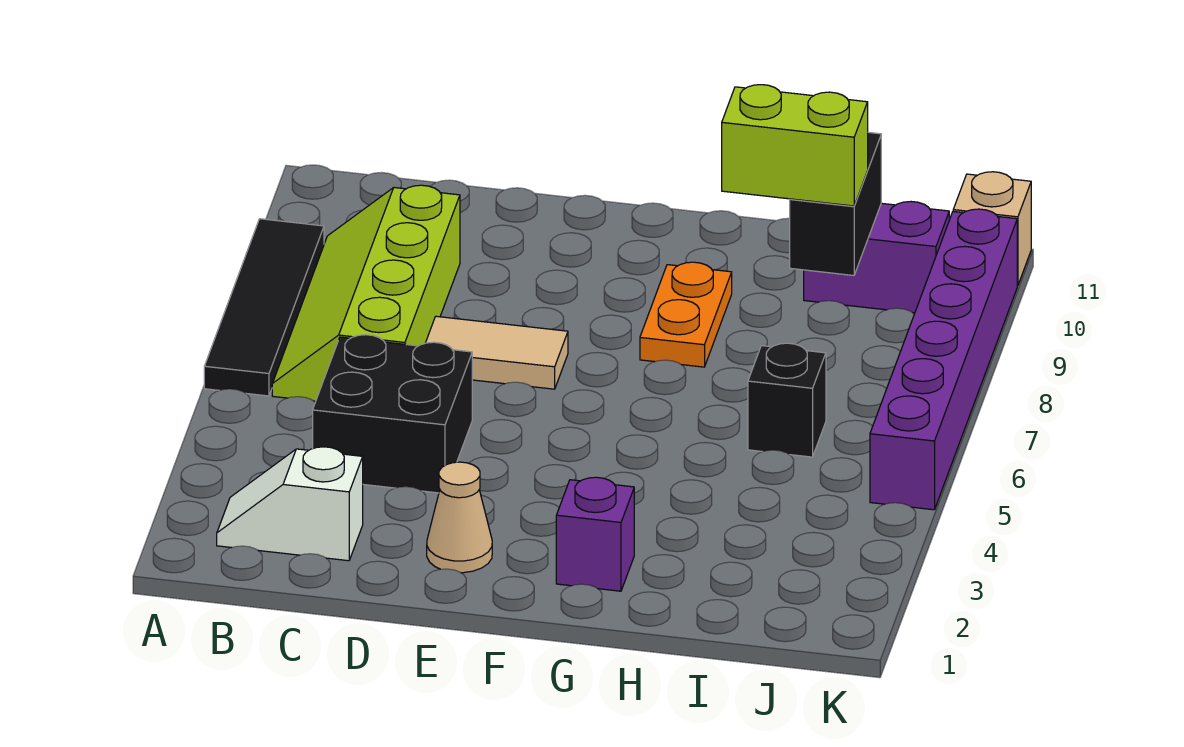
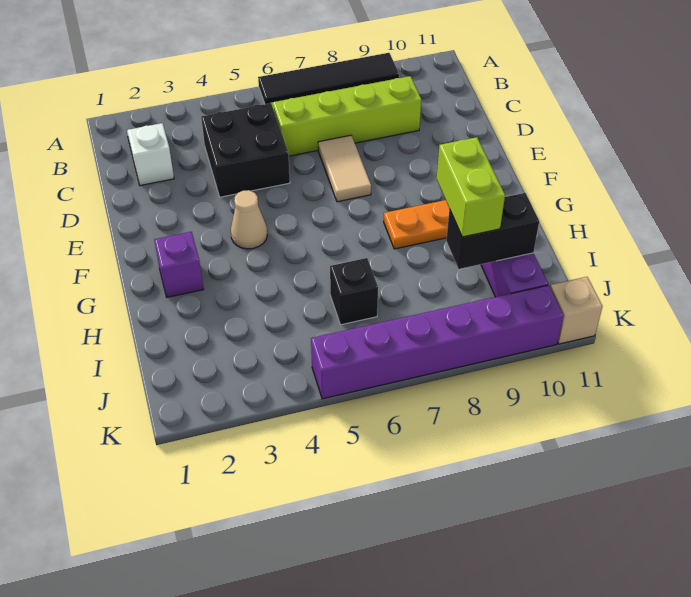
tan cone E2 level 1 -> tan cone F4 level 1

